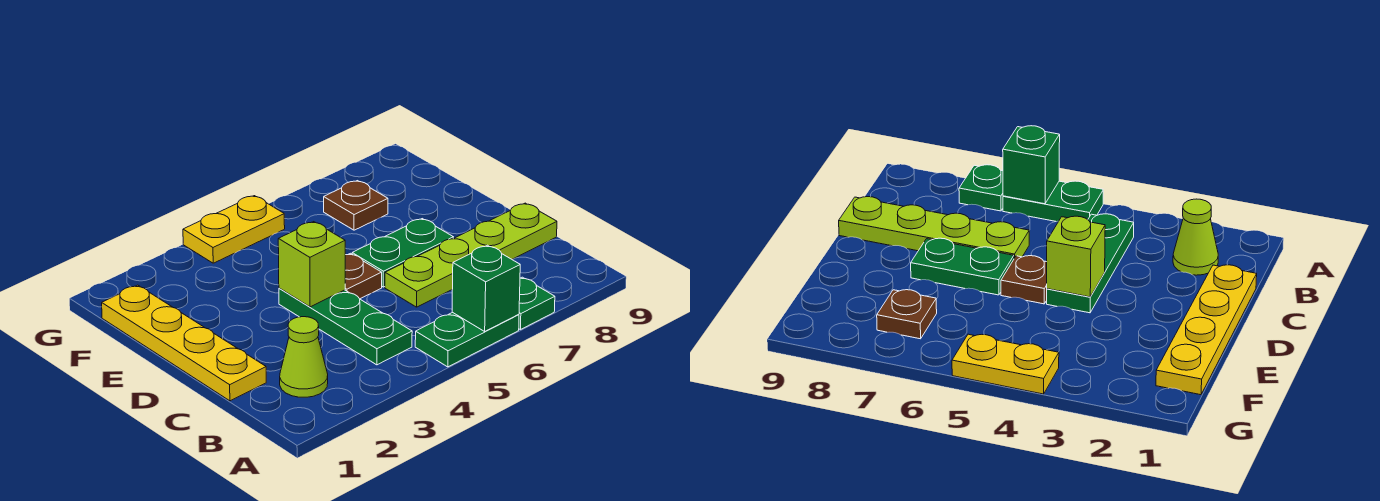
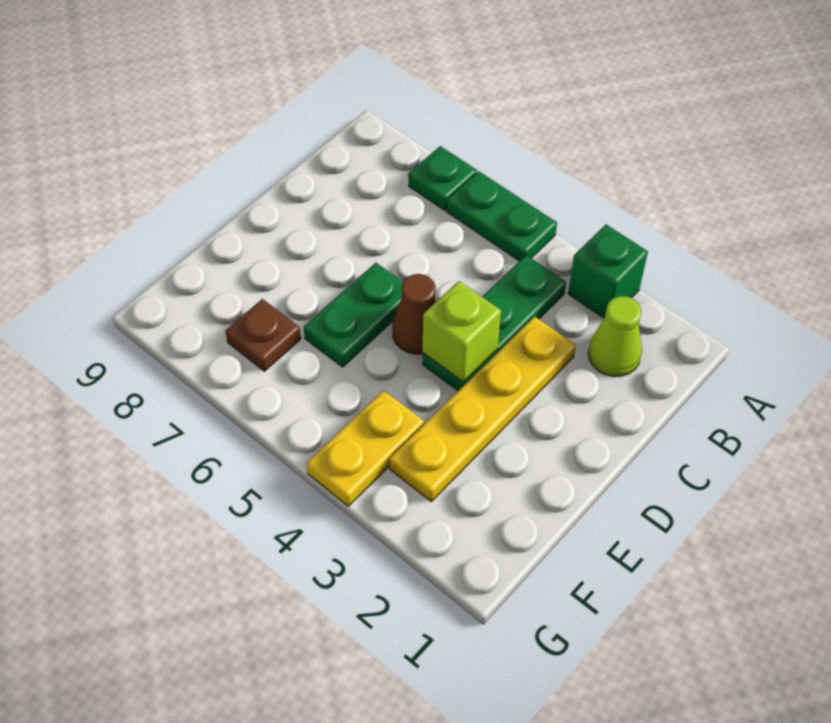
green brick A6 level 2 -> green brick A3 level 1
yellow plate C1:F1 level 1 -> yellow plate C3:F3 level 1
lime plate C6:C9 level 1 -> none
brown plate D5 level 1 -> brown cone D5 level 1
green plate D6:D7 level 1 -> green plate D6:E6 level 1
yellow plate G4:G5 level 1 -> yellow plate F4:G4 level 1

